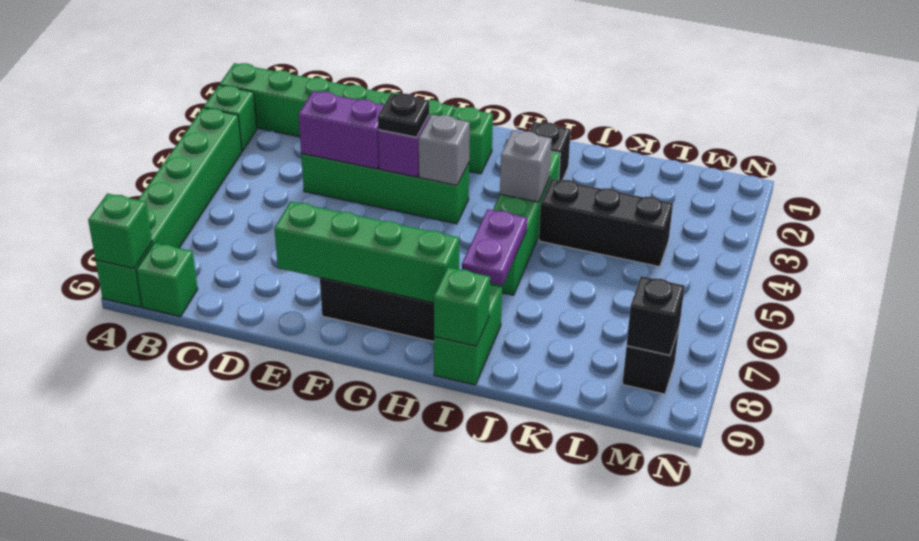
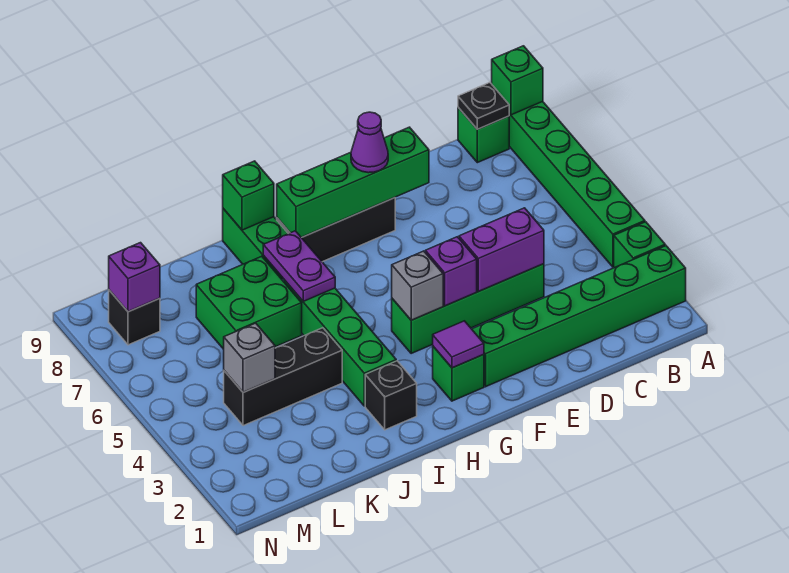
black plate F4 level 3 -> black plate B9 level 2
none -> purple cone F8 level 3
none -> purple tile G2 level 2
grey brick I4 level 2 -> grey brick L4 level 2
none -> green brick J6:K7 level 1
black brick M8 level 2 -> purple brick M8 level 2

